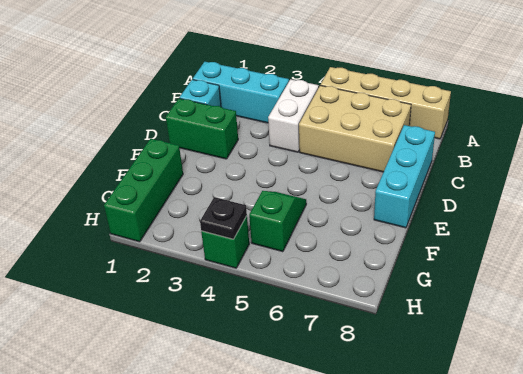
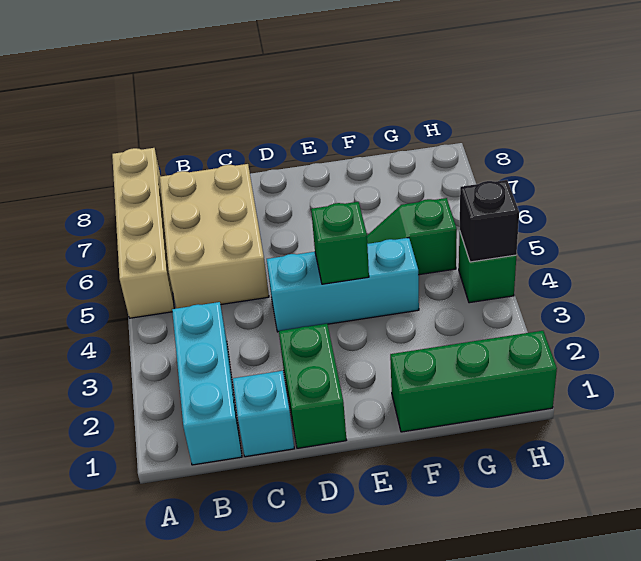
white brick B4:C4 level 1 -> none
cyan brick C8:E8 level 1 -> cyan brick D4:F4 level 1
none -> green brick E4 level 2
black plate H4 level 2 -> black brick H4 level 2

